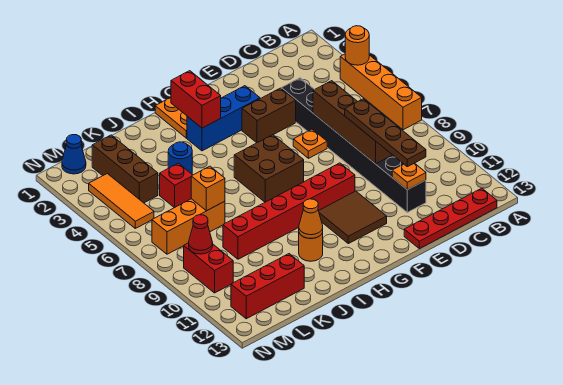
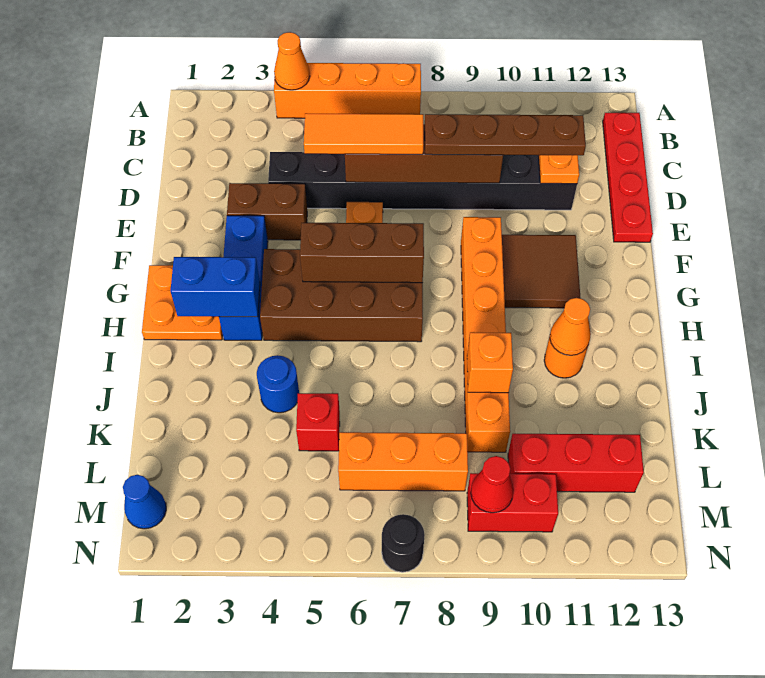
orange round brick A4 level 2 -> orange cone A4 level 2
brown brick E4:F4 level 1 -> brown brick E3:E4 level 1
red brick F9:K9 level 1 -> orange brick F9:K9 level 1
brown brick G6:H7 level 1 -> brown brick G4:H7 level 1
red brick H2:H3 level 2 -> blue brick H2:H3 level 2
orange brick K7:M7 level 1 -> orange brick L6:L8 level 1
orange brick K7 level 2 -> orange brick J9 level 2
red brick K12:M12 level 1 -> red brick L10:L12 level 1
brown brick L2:L4 level 1 -> brown brick G5:G7 level 2
orange tile M3:M5 level 1 -> orange tile D5:D7 level 3
none -> black round brick N7 level 1

